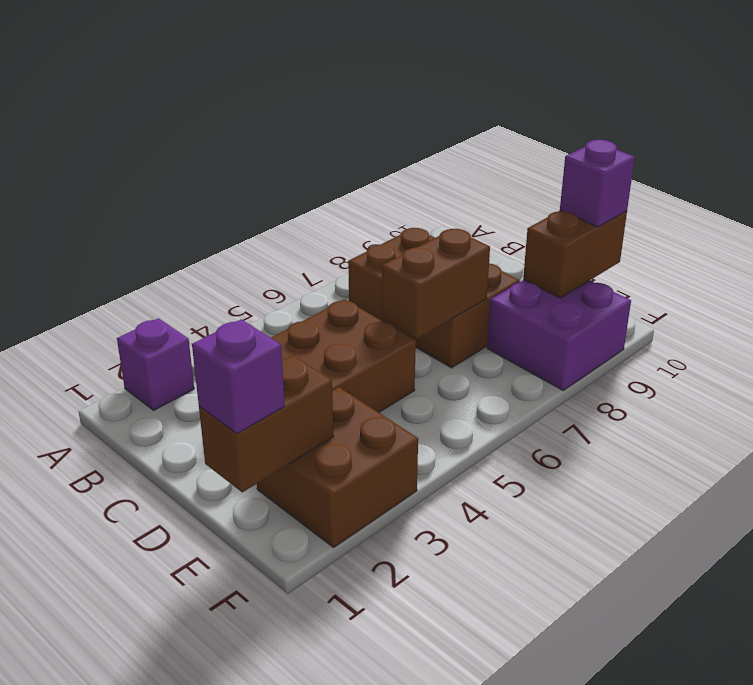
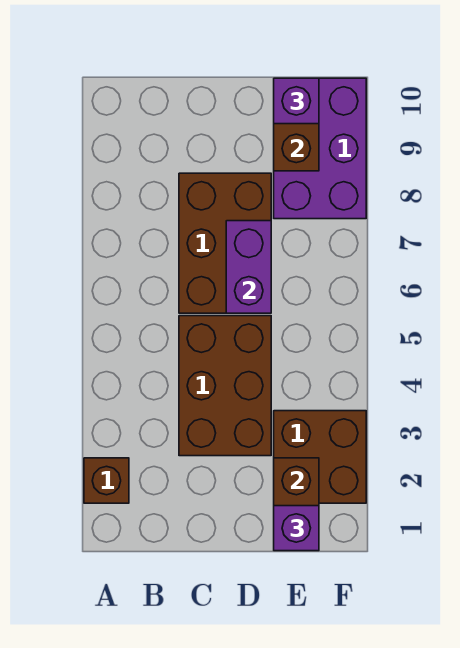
purple brick A2 level 1 -> brown brick A2 level 1
brown brick B7:D8 level 1 -> brown brick C6:D8 level 1
brown brick D6:D7 level 2 -> purple brick D6:D7 level 2
purple brick E8:F9 level 1 -> purple brick E8:F10 level 1

